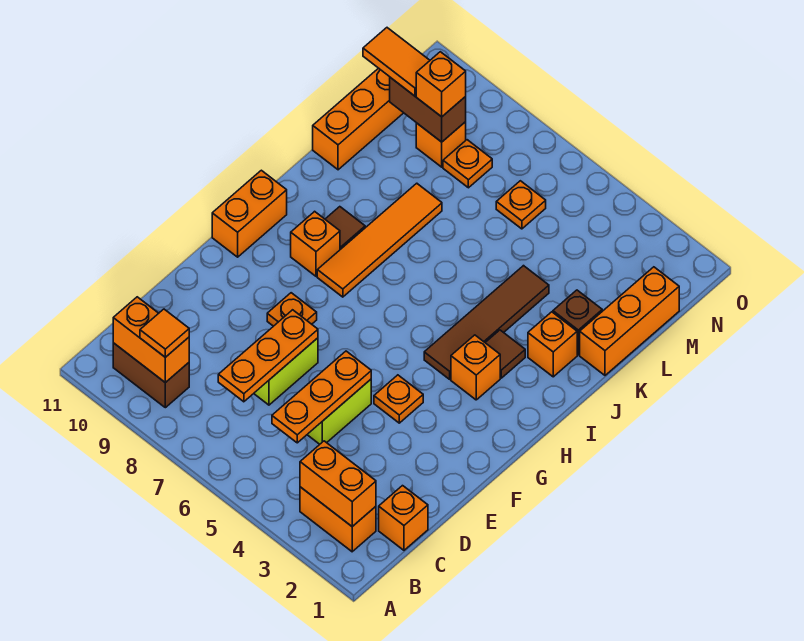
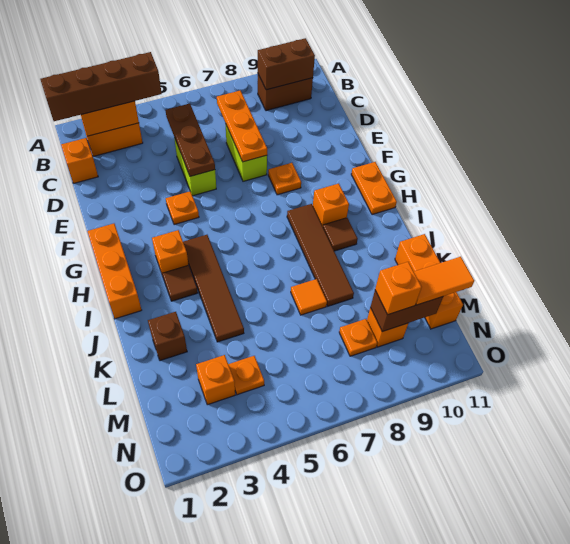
none -> brown brick B1:B4 level 3
orange brick B9:B10 level 2 -> brown brick B9:B10 level 2
orange tile B9 level 3 -> orange tile K7 level 1
orange plate C5:E5 level 2 -> brown plate C5:E5 level 2
orange brick G11:H11 level 1 -> orange plate G11:H11 level 1
orange tile H8:K8 level 1 -> brown tile H8:K8 level 1
orange brick J2 level 1 -> orange brick M3 level 1
orange brick K1:M1 level 1 -> orange brick G1:I1 level 1
orange plate M6 level 1 -> orange plate M4 level 1

